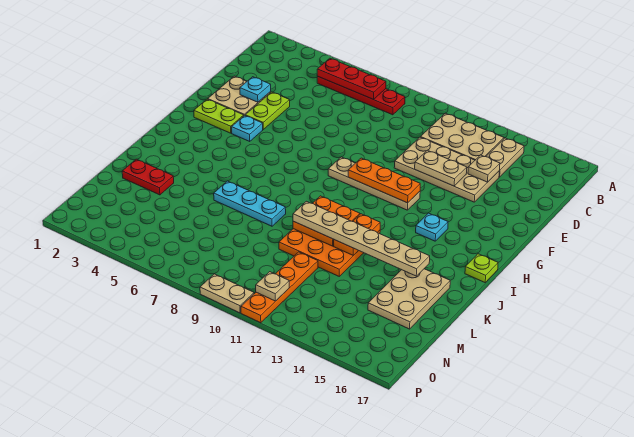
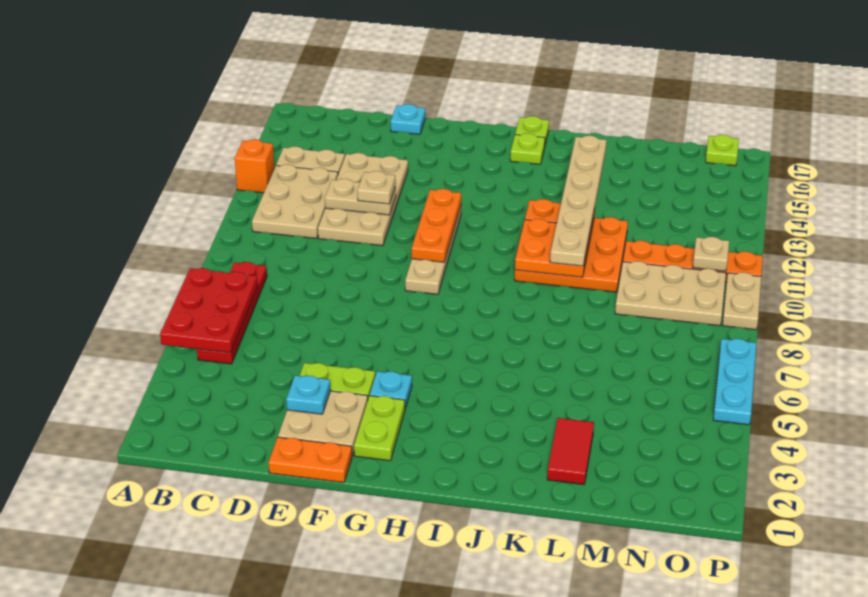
none -> orange brick A13 level 1
red plate B5:B7 level 2 -> red plate A5:B7 level 2
tan plate D14 level 2 -> tan plate E12 level 3
none -> orange plate E1:F1 level 1
tan plate E12:E13 level 2 -> tan plate D12:E12 level 2
cyan plate H14 level 1 -> cyan plate E17 level 1
none -> lime plate I16 level 1
cyan plate K6:K8 level 1 -> cyan plate P5:P7 level 1
tan plate K15:M16 level 1 -> tan plate M9:O10 level 1
red plate L2:L3 level 1 -> red tile L2:L3 level 1
none -> lime plate O17 level 1

